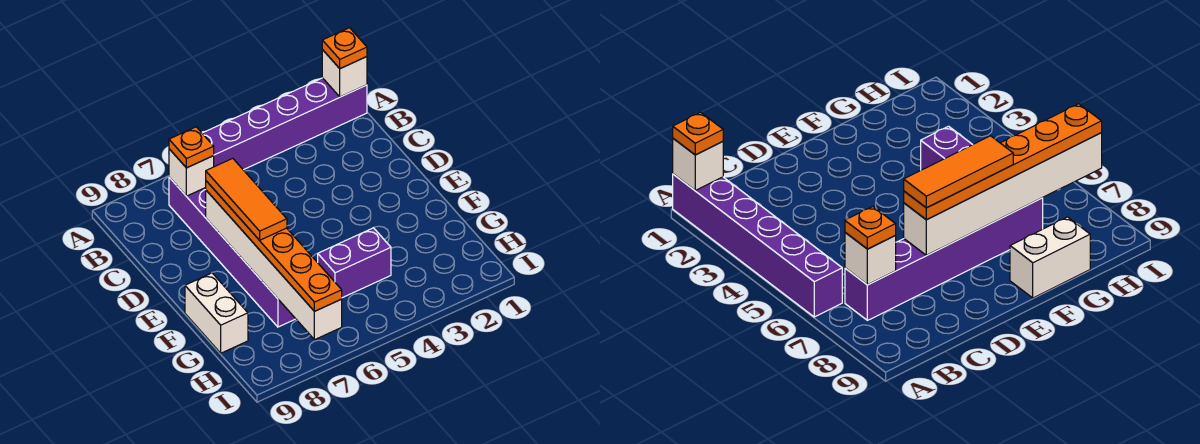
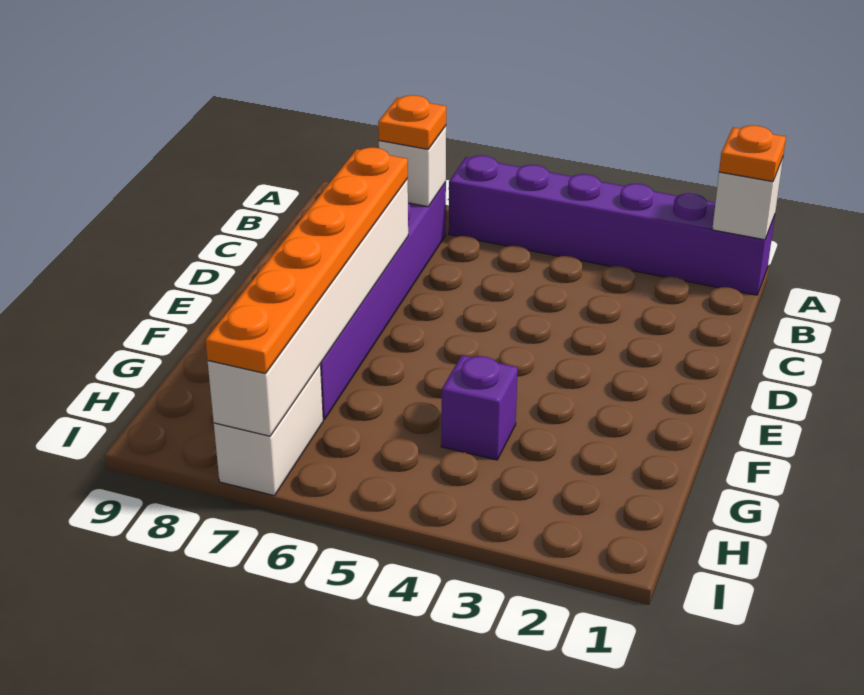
orange tile D7:F7 level 4 -> none
white brick F9:G9 level 1 -> white brick H7:I7 level 1
purple brick G4:G5 level 1 -> purple brick G4 level 1

